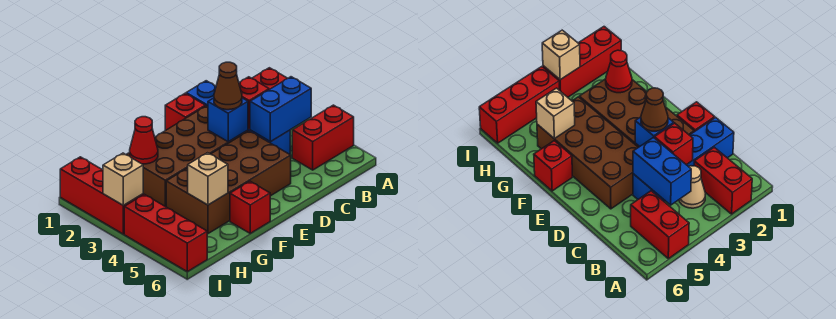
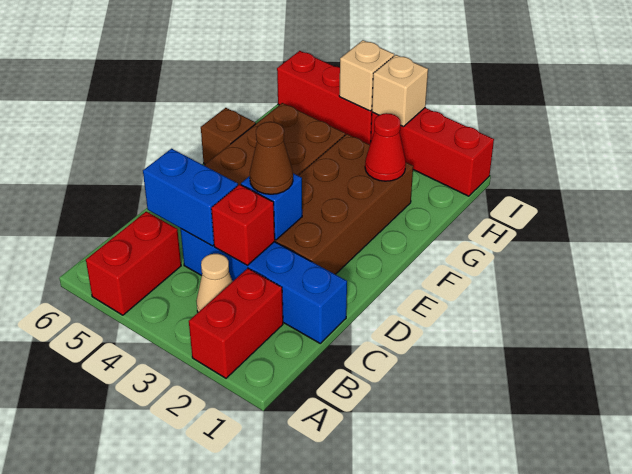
blue brick B4:C4 level 2 -> blue brick C4:C5 level 2
red brick D1 level 1 -> none
red brick F6 level 1 -> brown brick F6 level 1
tan brick G5 level 2 -> tan brick I4 level 2

